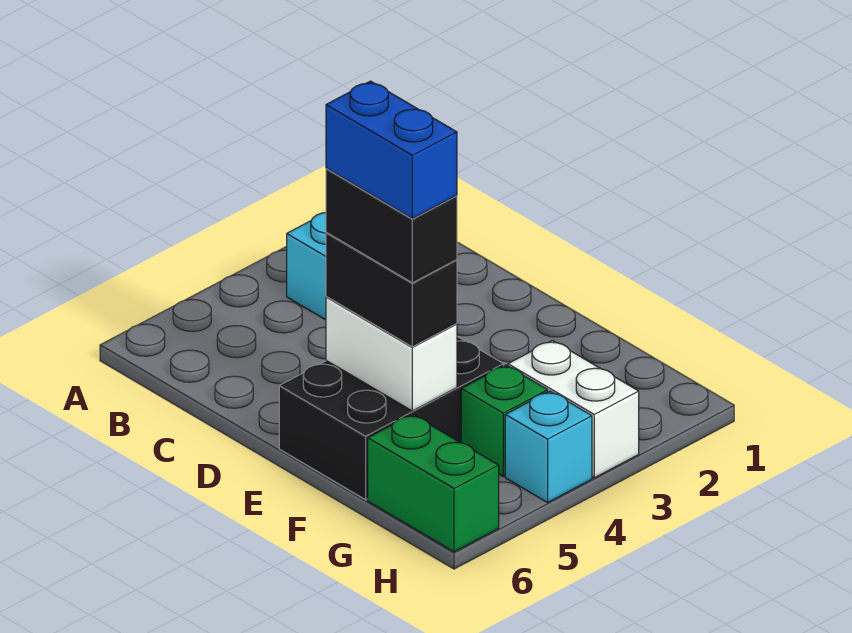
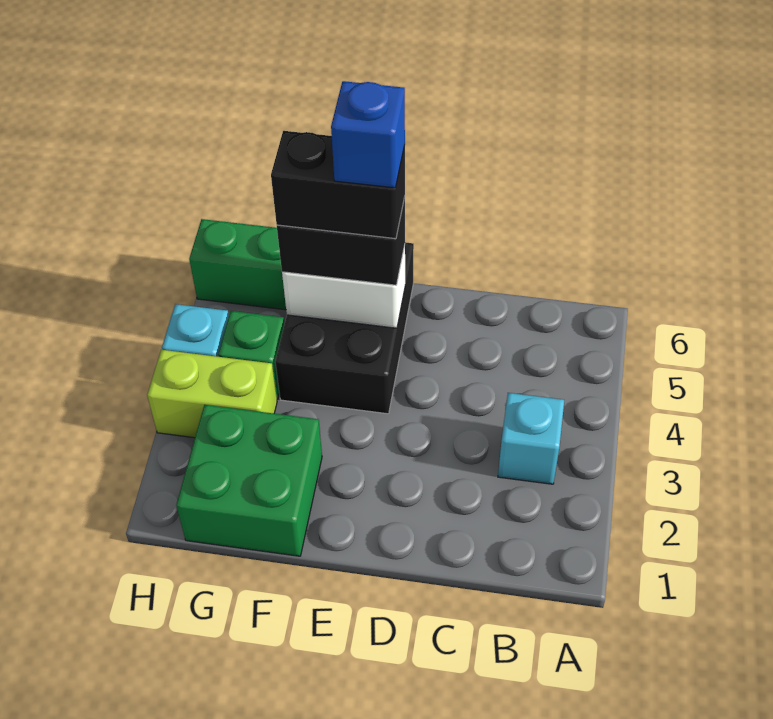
blue brick E5:F5 level 5 -> blue brick E5 level 5
none -> green brick F1:G2 level 1
white brick G3:H3 level 1 -> lime brick G3:H3 level 1

